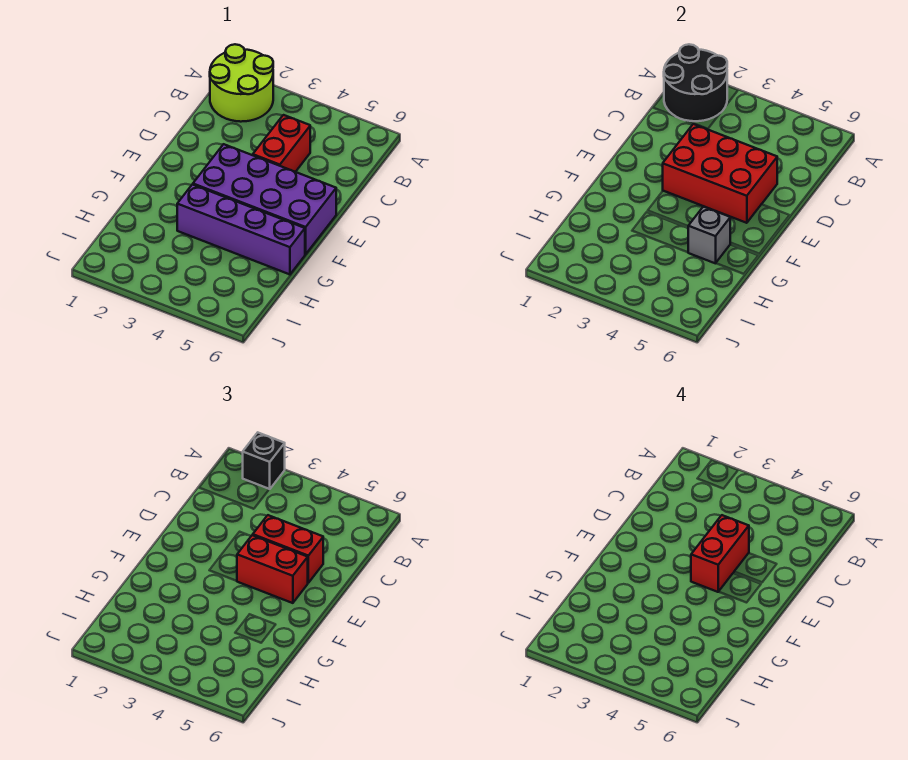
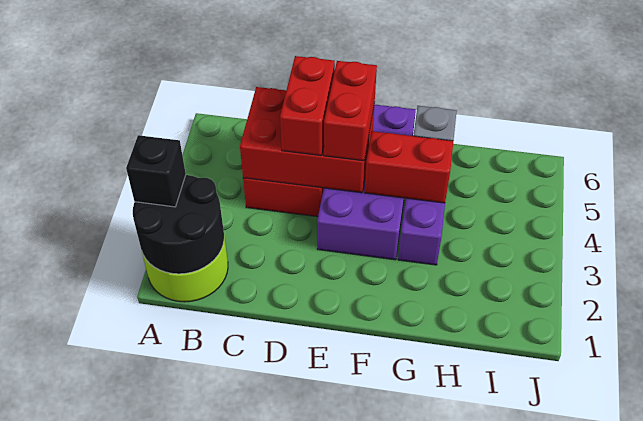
red brick D3:E5 level 2 -> red brick C4:E5 level 2
red brick D4:E4 level 4 -> red brick F4:G4 level 2

